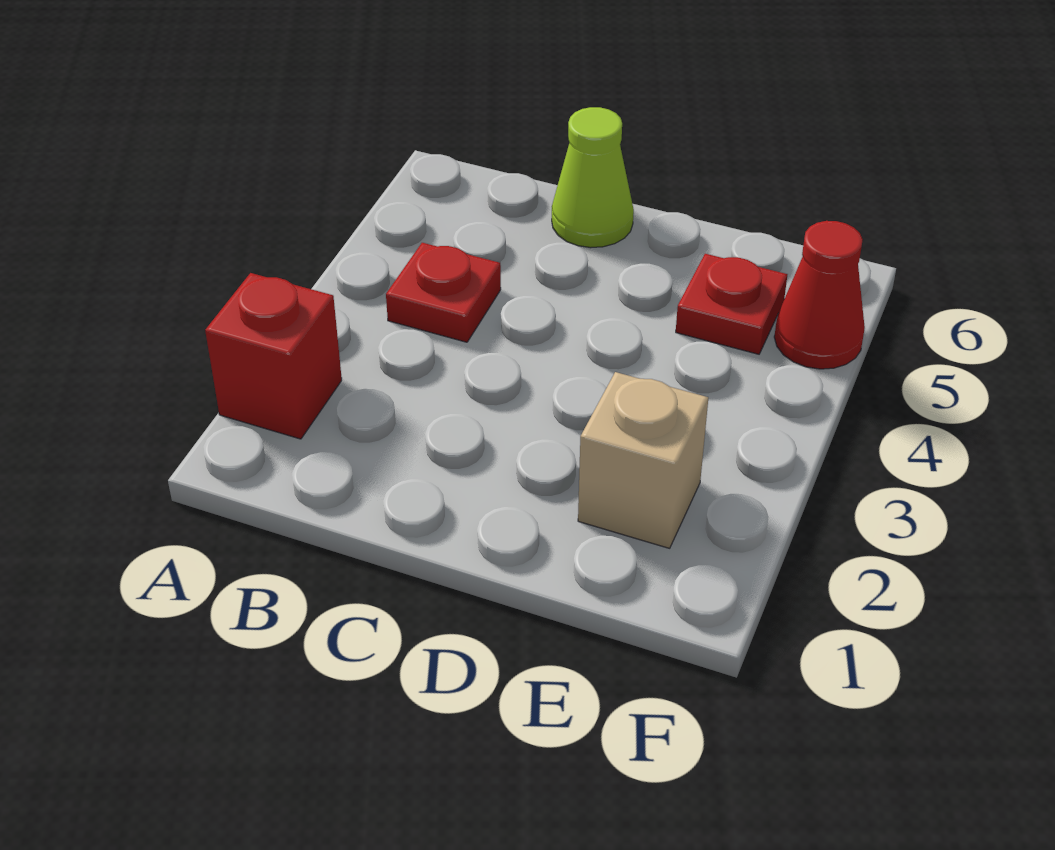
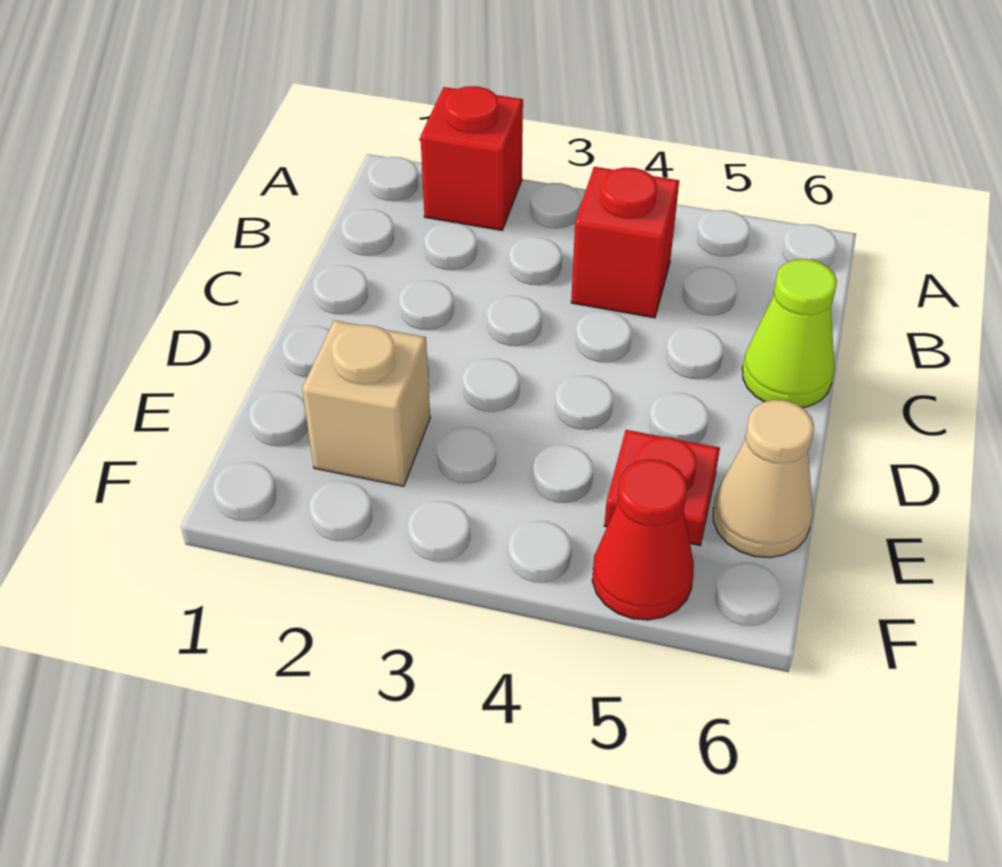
red plate B4 level 1 -> red brick B4 level 1
none -> tan cone E6 level 1

